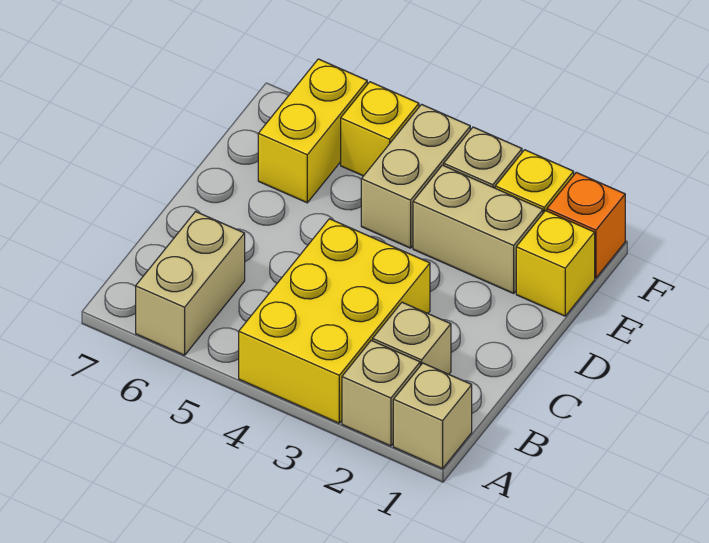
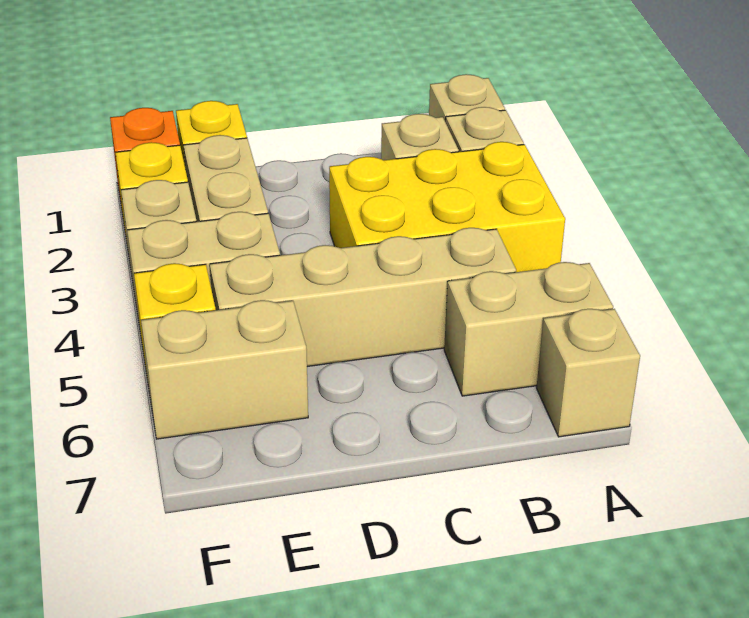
none -> tan brick A7 level 1
none -> tan brick B5:E5 level 1
yellow brick E6:F6 level 1 -> tan brick E6:F6 level 1

